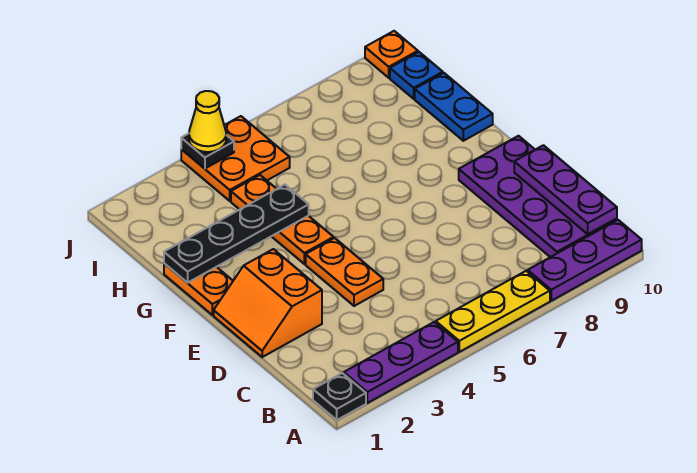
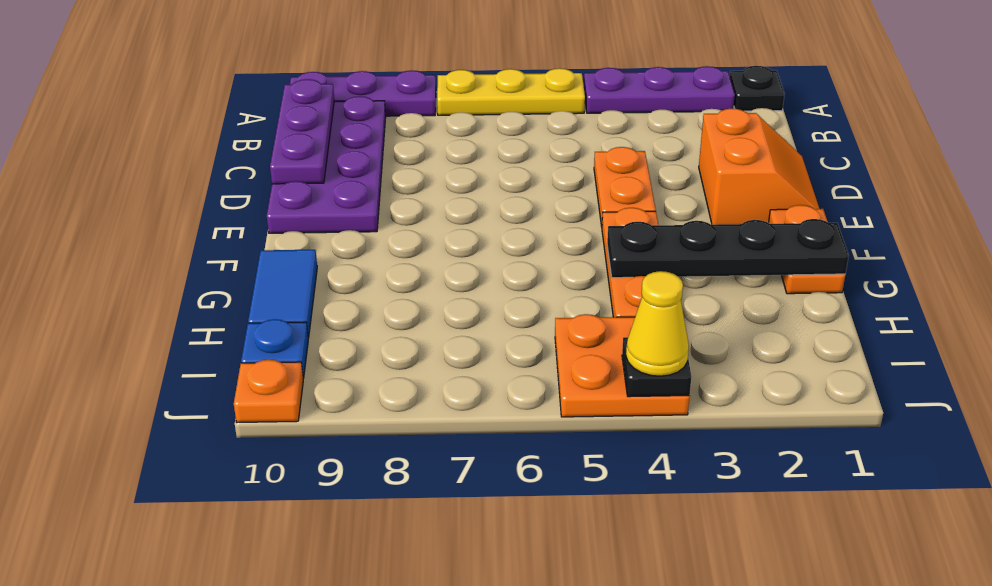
blue plate G10:H10 level 1 -> blue tile G10:H10 level 1

